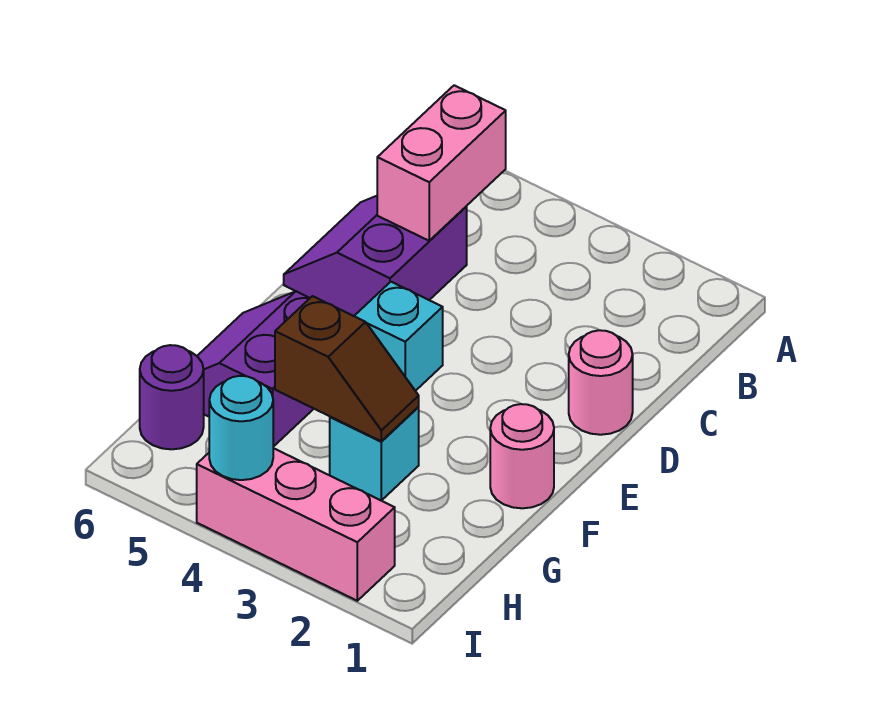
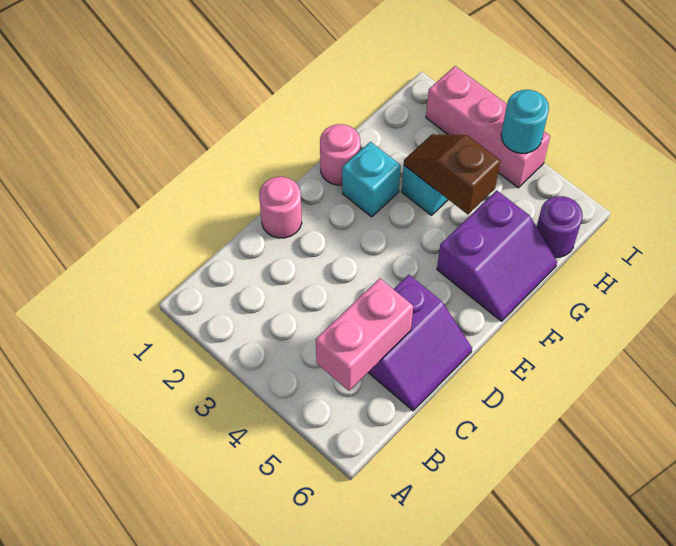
cyan brick E4 level 1 -> cyan brick F2 level 1

